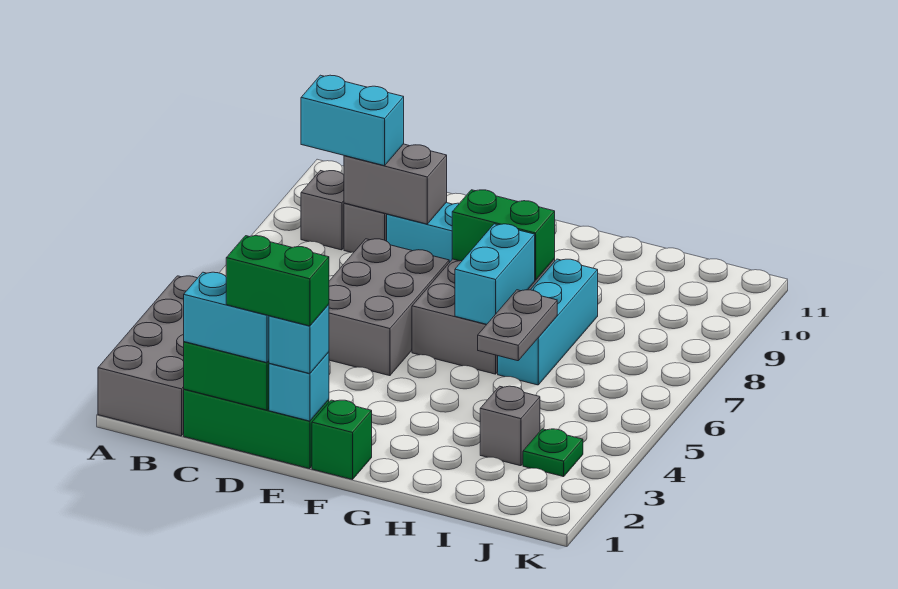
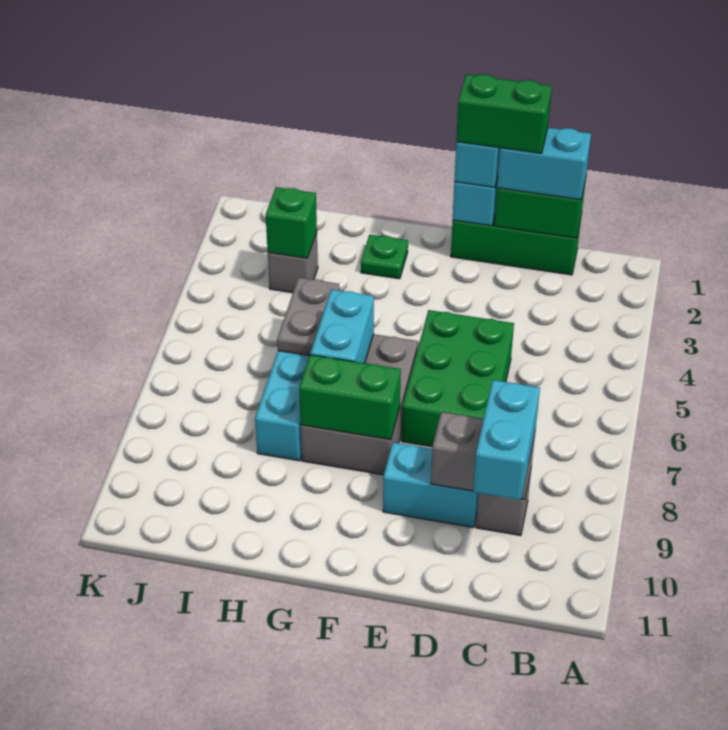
grey brick A1:B4 level 1 -> none
grey brick B9 level 1 -> none
cyan brick B9:C9 level 3 -> cyan brick C9:C10 level 3
grey brick D5:E7 level 1 -> green brick D5:E7 level 1
green brick F1 level 1 -> green brick I3 level 2
green plate J3 level 1 -> green plate G2 level 1

